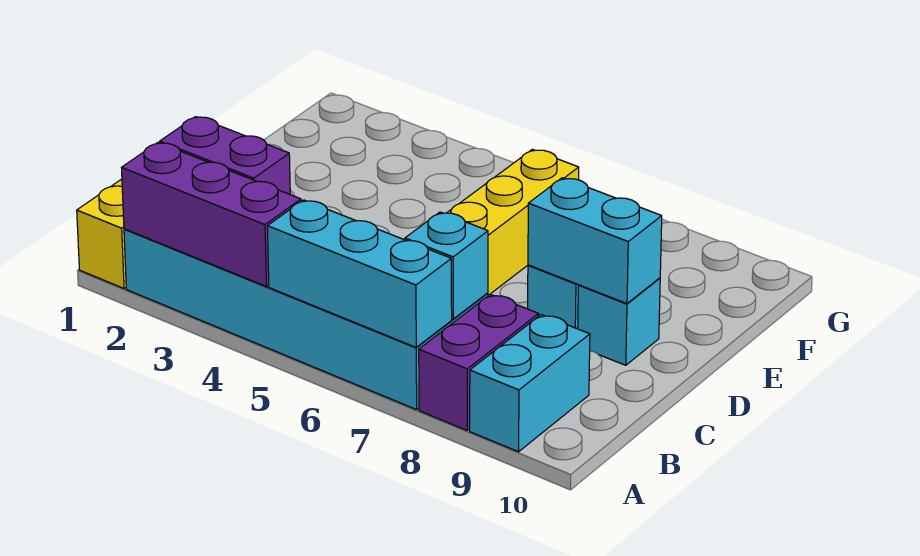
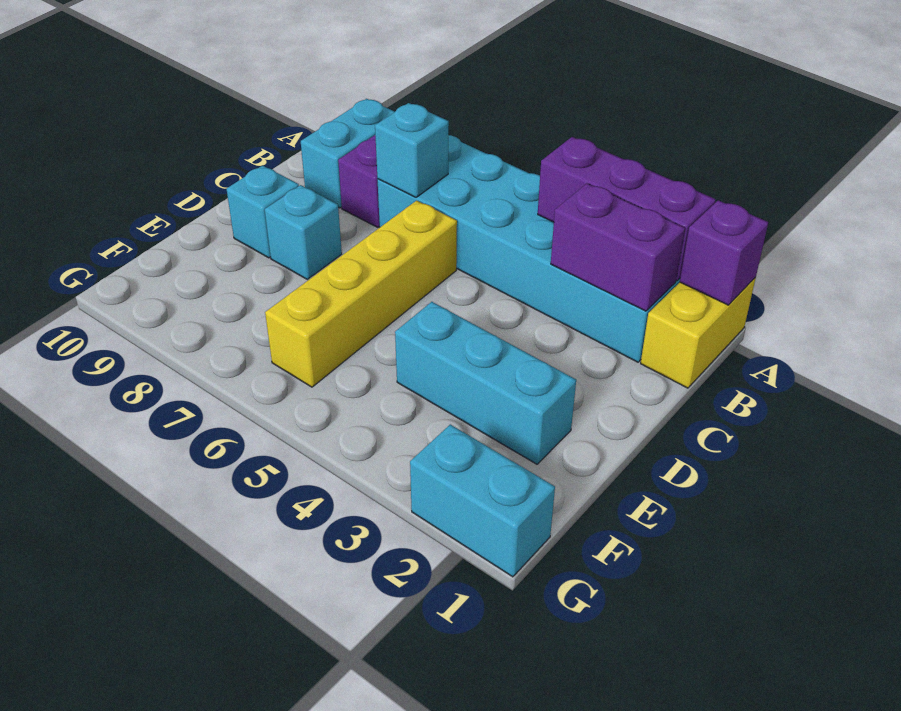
none -> purple brick A1 level 2
cyan brick A5:A7 level 2 -> cyan brick E2:E4 level 1
cyan brick D8:D9 level 2 -> cyan brick G1:G2 level 1

